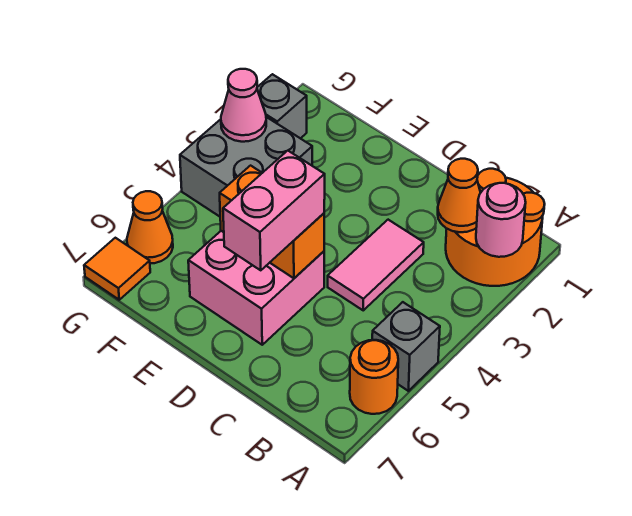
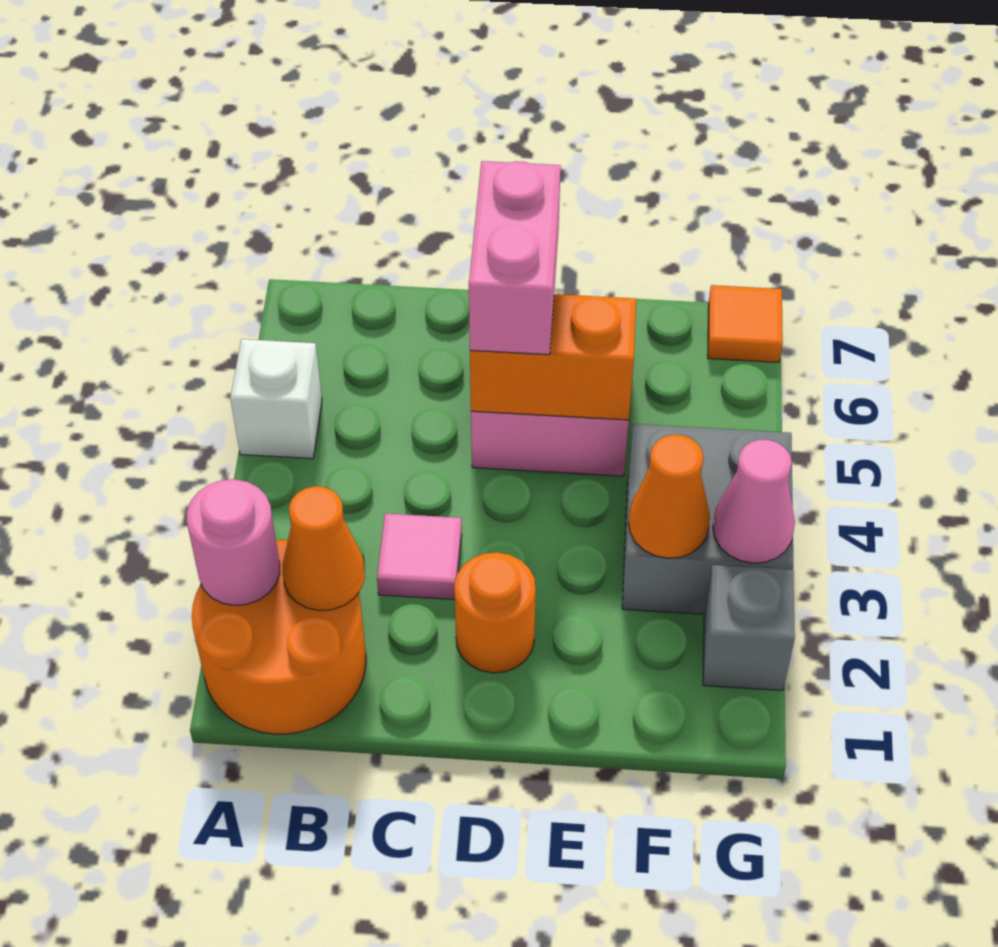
grey brick A5 level 1 -> white brick A5 level 1
orange round brick A6 level 1 -> orange round brick D2 level 1
pink tile C3:C4 level 1 -> pink tile C3 level 1
orange cone G6 level 1 -> orange cone F3 level 2

